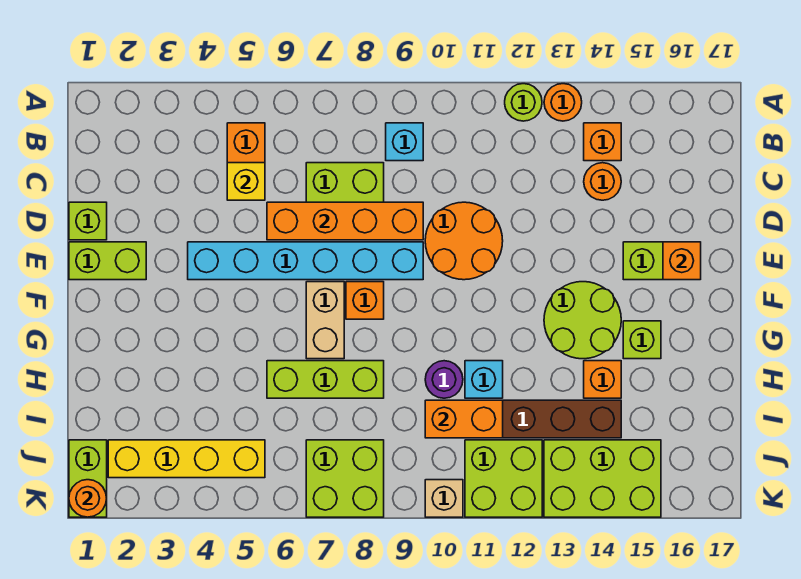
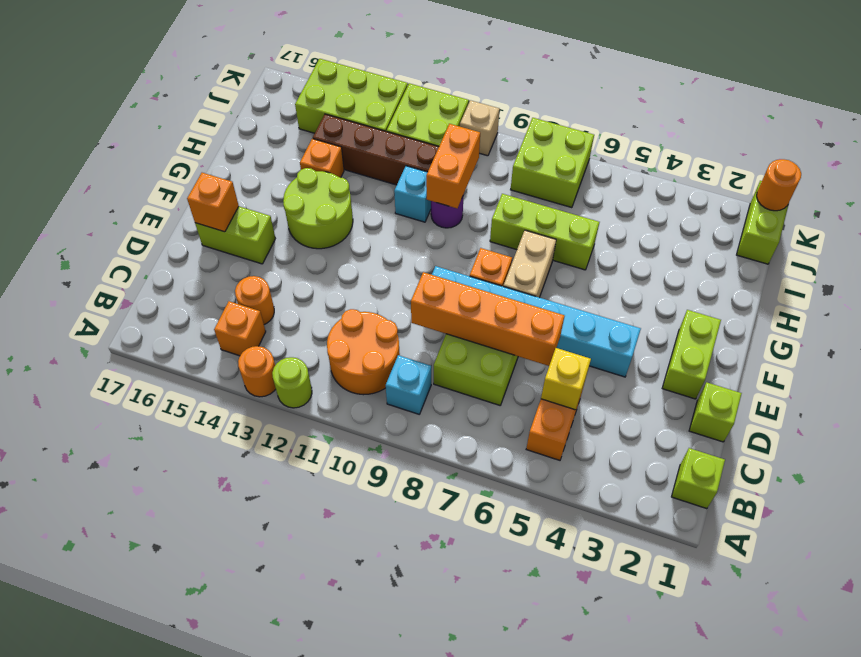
orange round brick D10:E11 level 1 -> orange round brick B10:C11 level 1
lime brick E1:E2 level 1 -> lime brick E2:F2 level 1
lime brick G15 level 1 -> lime brick B1 level 1
orange brick I10:I11 level 2 -> orange brick H10:I10 level 2
yellow brick J2:J5 level 1 -> none

